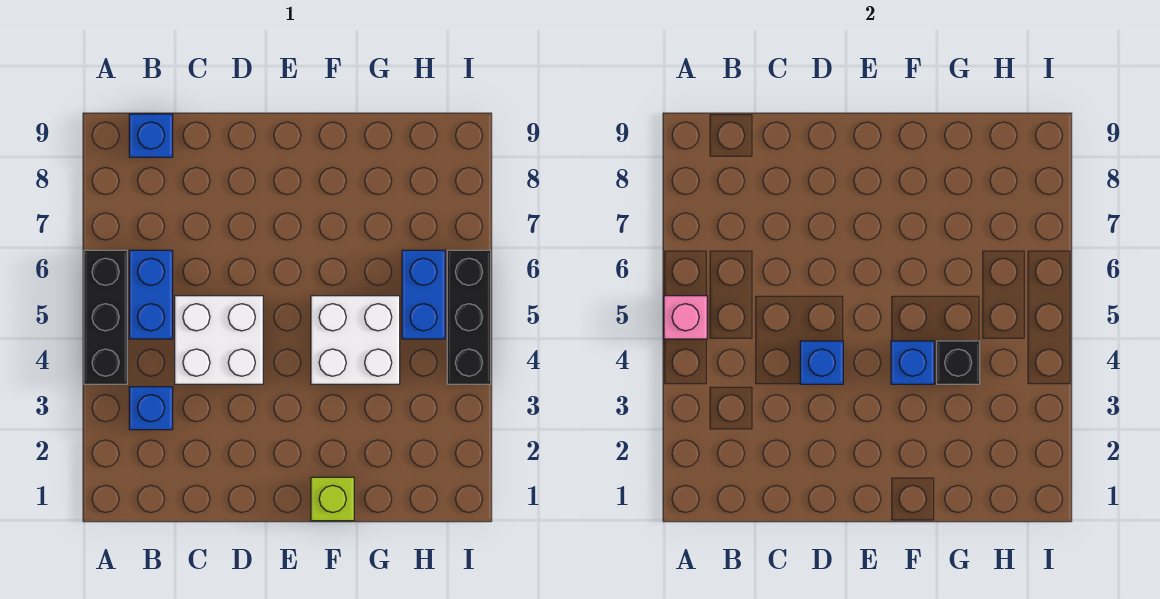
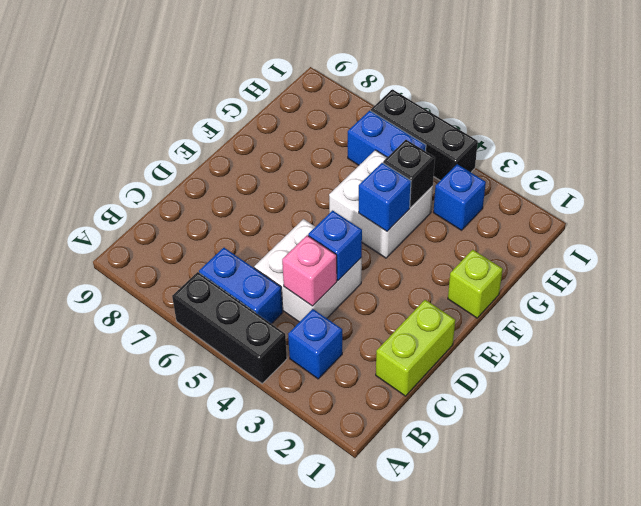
pink brick A5 level 2 -> pink brick C4 level 2
blue brick B9 level 1 -> blue brick H3 level 1
none -> lime brick C1:D1 level 1

